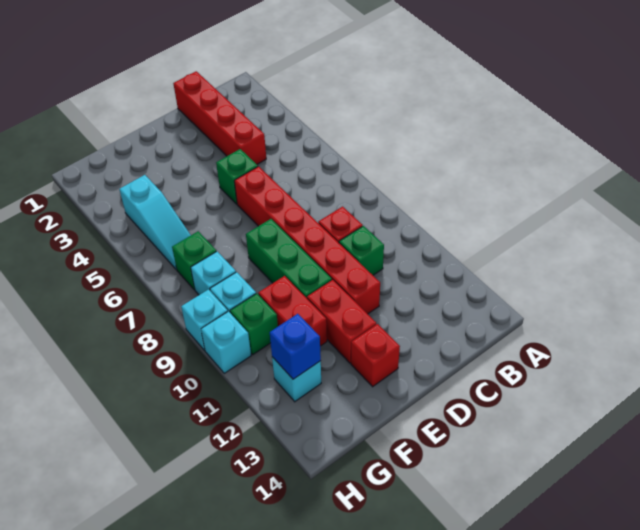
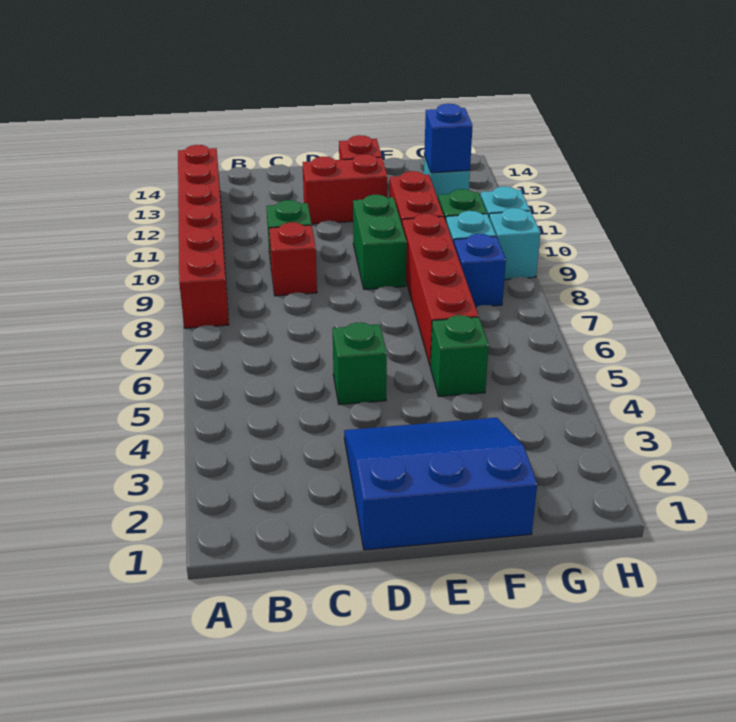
red brick C1:C4 level 1 -> red brick F6:F9 level 1
none -> blue slope D1:F3 level 1 top 1
red brick D6:D11 level 1 -> red brick A8:A13 level 1
green brick E8:E10 level 1 -> green brick E9:E10 level 1
red brick E11:E12 level 1 -> red brick D12:E12 level 1
cyan slope G4:G6 level 1 top 4 -> none
green brick G7 level 1 -> green brick F5 level 1
cyan brick G8 level 1 -> blue brick G8 level 1

